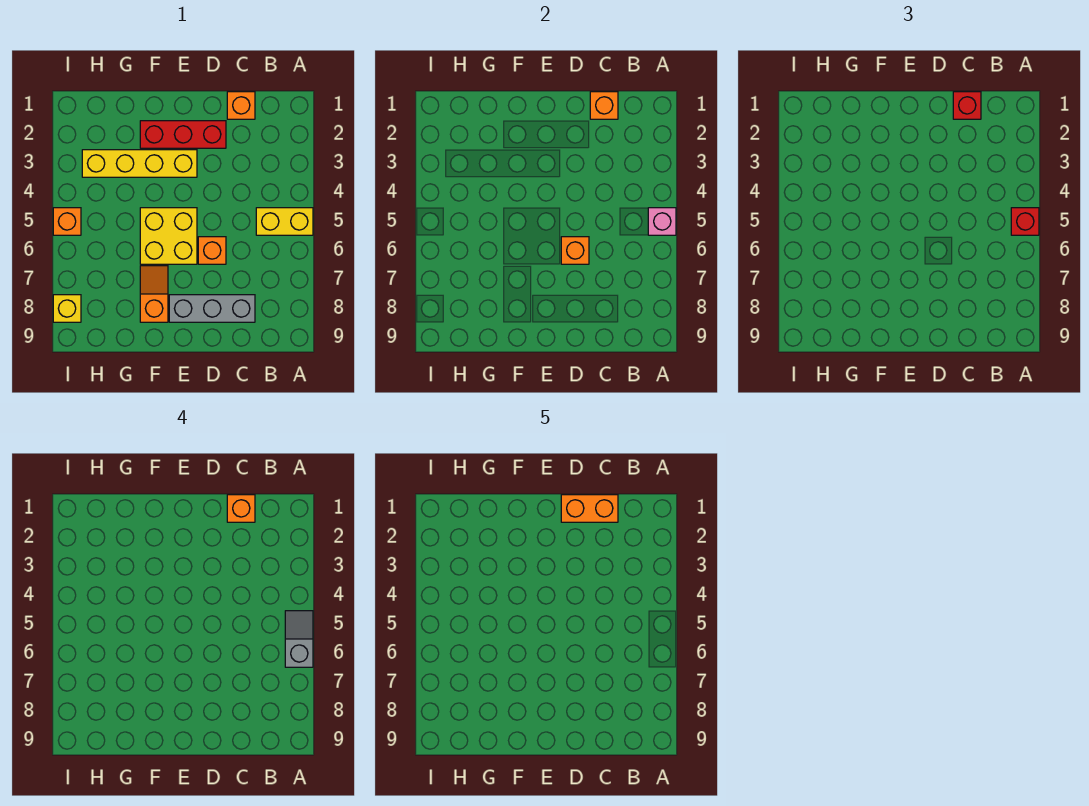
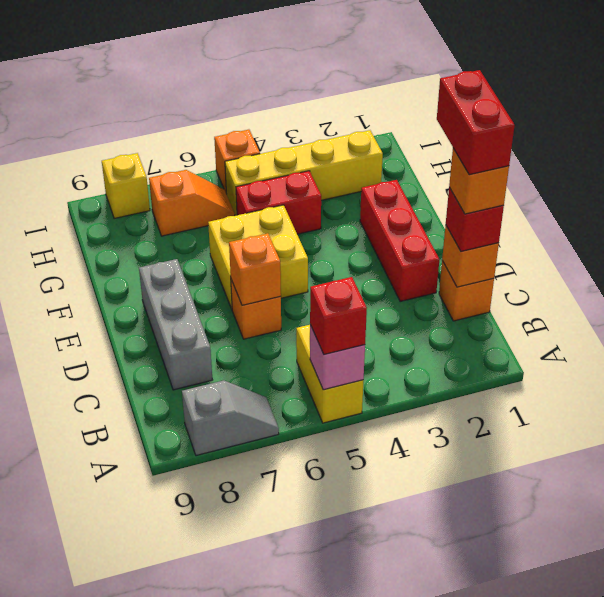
grey slope A5:A6 level 4 top 6 -> grey slope A7:A8 level 1 top 8
orange brick C1:D1 level 5 -> red brick C1:D1 level 5
yellow brick E3:H3 level 1 -> yellow brick H2:H5 level 1
orange slope F7:F8 level 1 top 8 -> orange slope H6:H7 level 1 top 7
none -> red brick G4:G5 level 1

